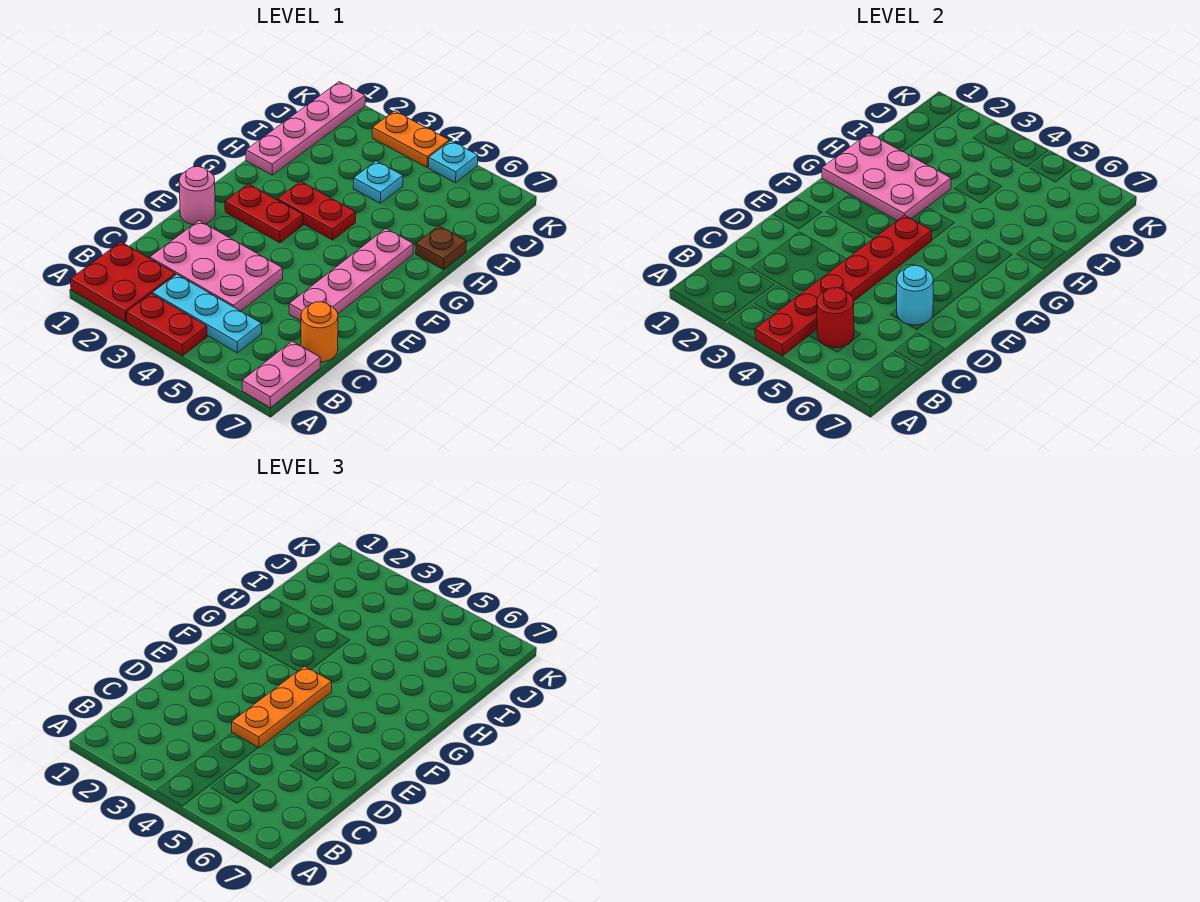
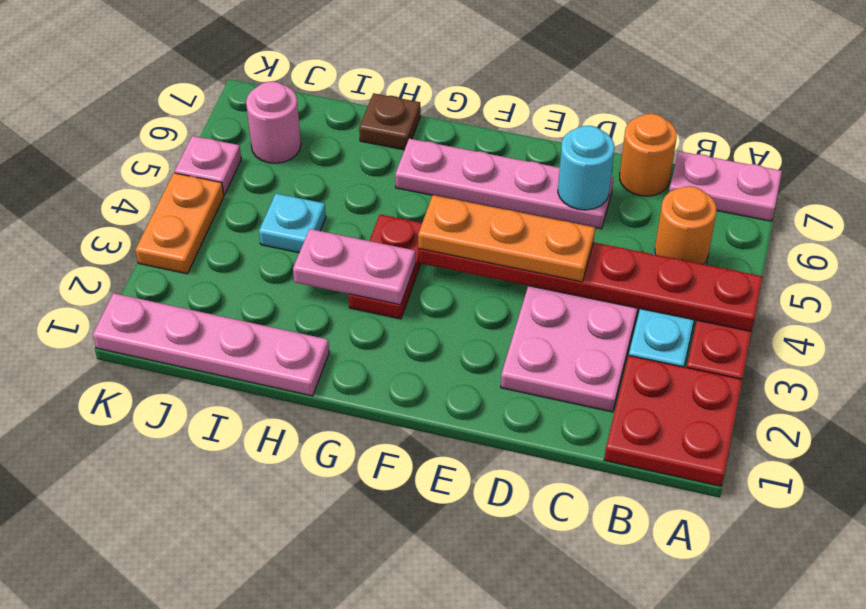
red round brick B5 level 2 -> orange round brick B5 level 2
pink round brick E1 level 1 -> pink round brick J6 level 1
red plate F2:F3 level 1 -> none
pink plate G1:H3 level 2 -> pink plate G3:H3 level 2
cyan plate K5 level 1 -> pink plate K5 level 1

